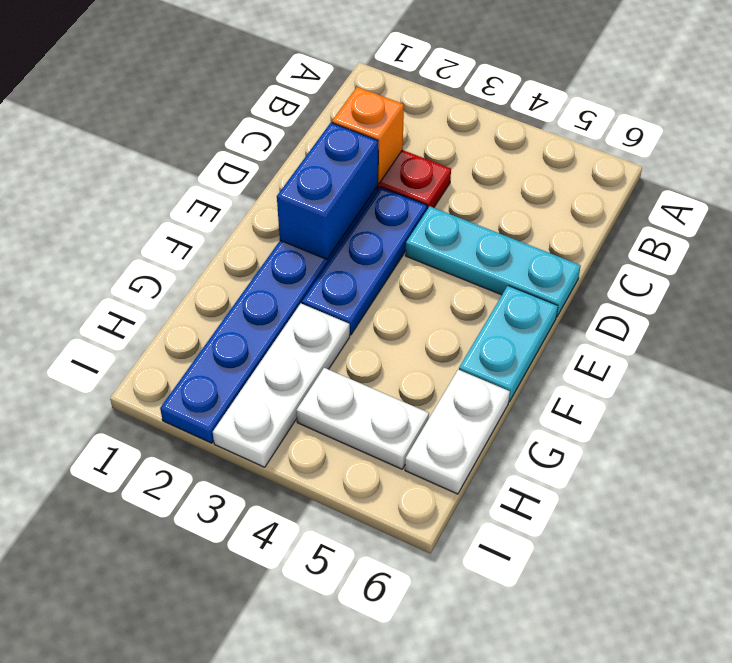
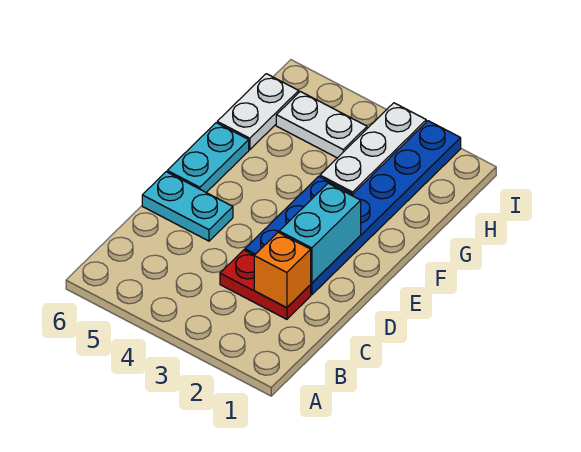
blue brick D2:E2 level 2 -> cyan brick D2:E2 level 2
cyan plate D4:D6 level 1 -> cyan plate D5:D6 level 1

